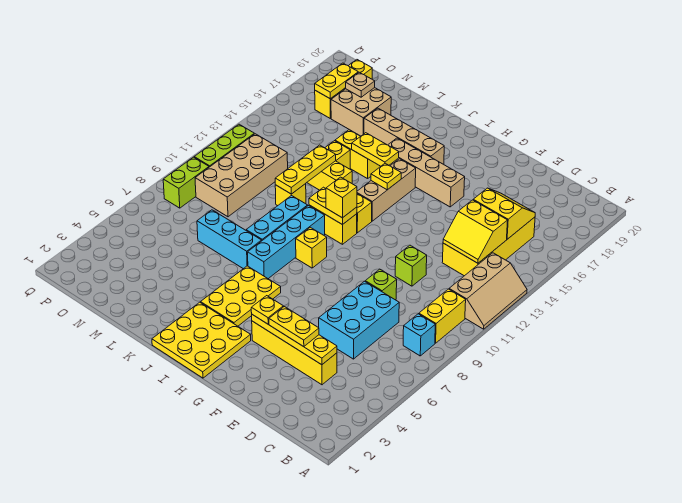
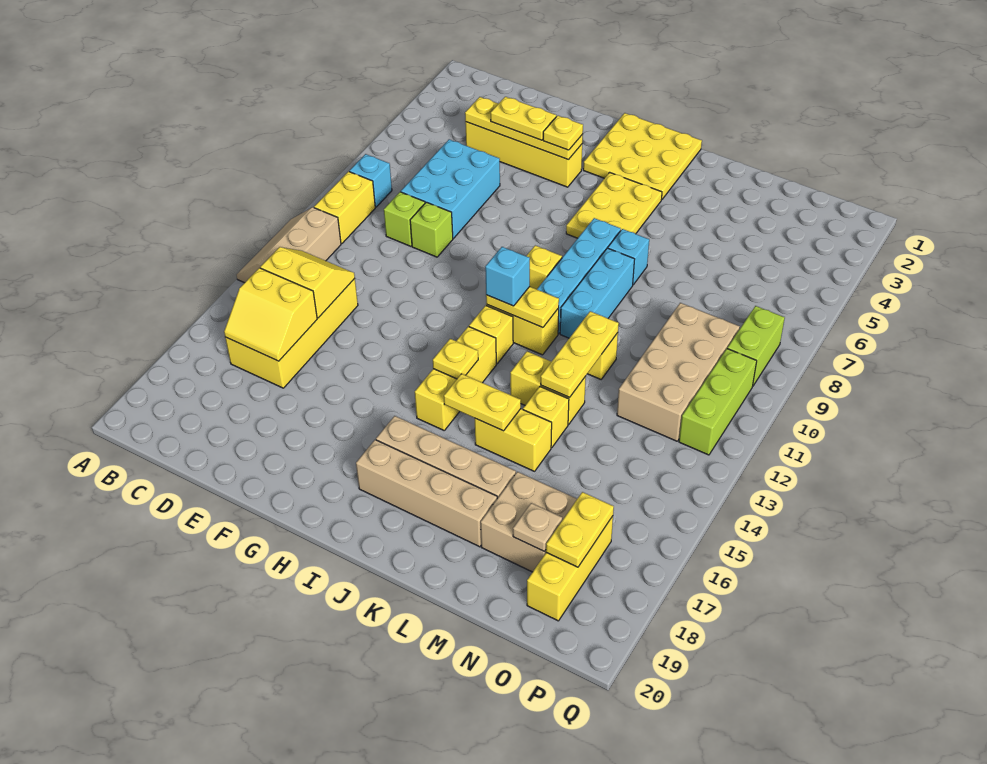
lime brick E11 level 1 -> lime brick D9 level 1
tan brick G16:J16 level 1 -> tan brick I18:L18 level 1
yellow brick I11 level 3 -> cyan brick I11 level 3
tan brick I13:I15 level 1 -> yellow brick I13:I15 level 1
cyan brick K7:M7 level 1 -> cyan brick K7 level 1

